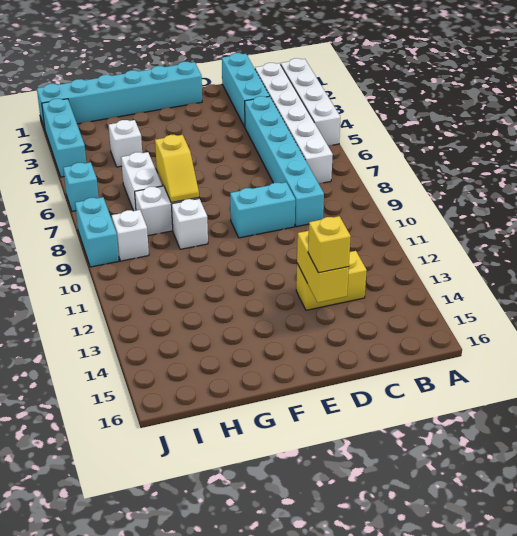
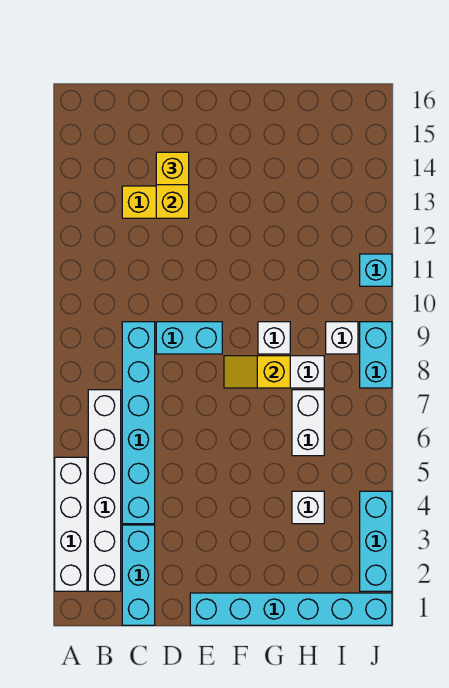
yellow slope G7:G8 level 2 top 7 -> yellow slope F8:G8 level 2 top G
cyan brick J6 level 1 -> cyan brick J11 level 1

